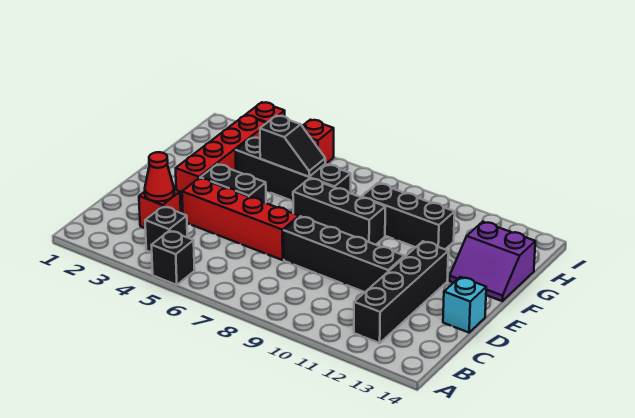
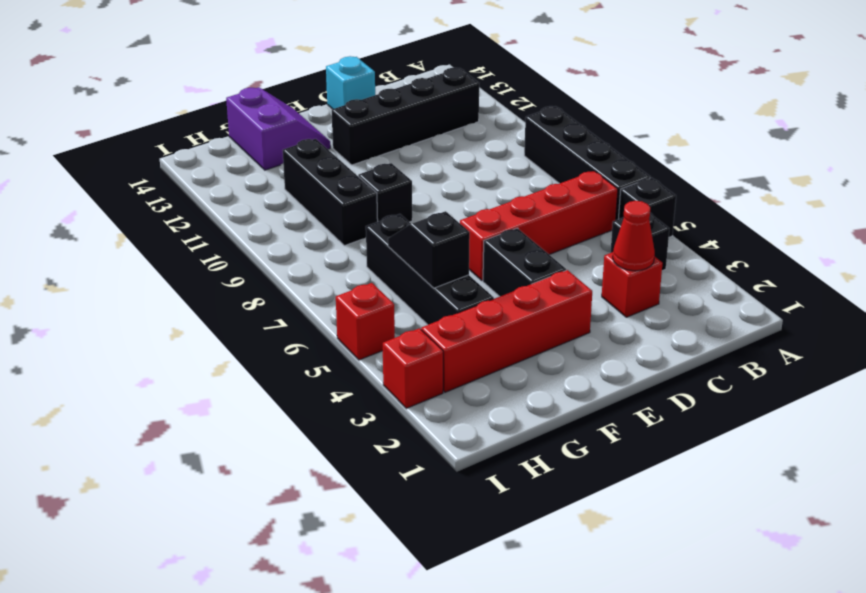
red brick D4:D7 level 1 -> red brick B6:E6 level 1
black brick D8:D11 level 1 -> black brick A6:A9 level 1
black brick F7:F9 level 1 -> black brick F9 level 1

